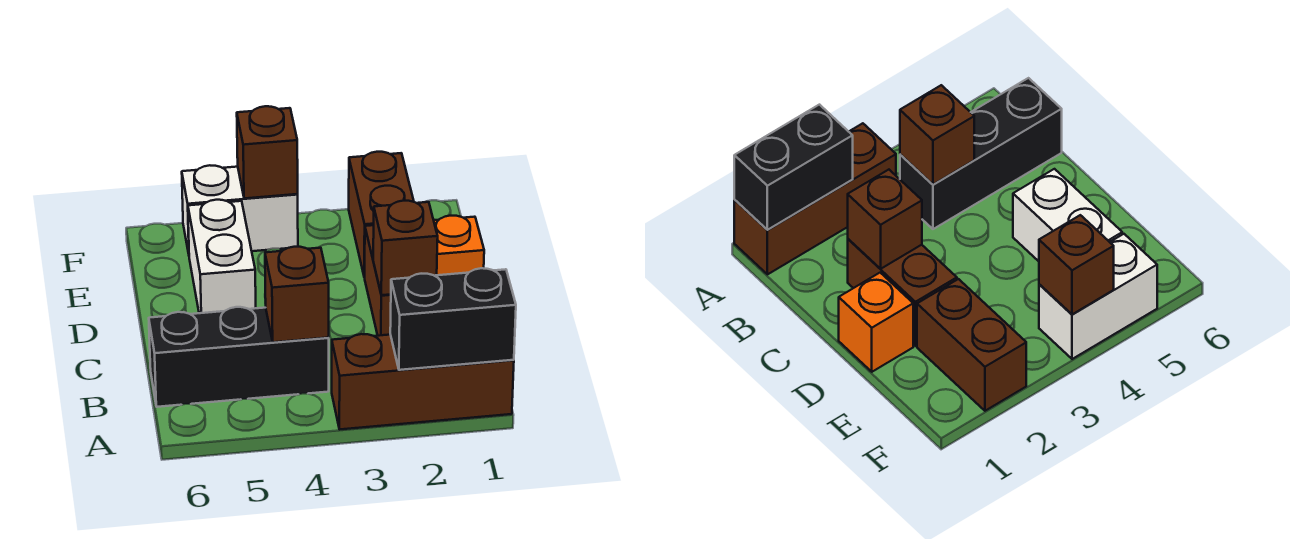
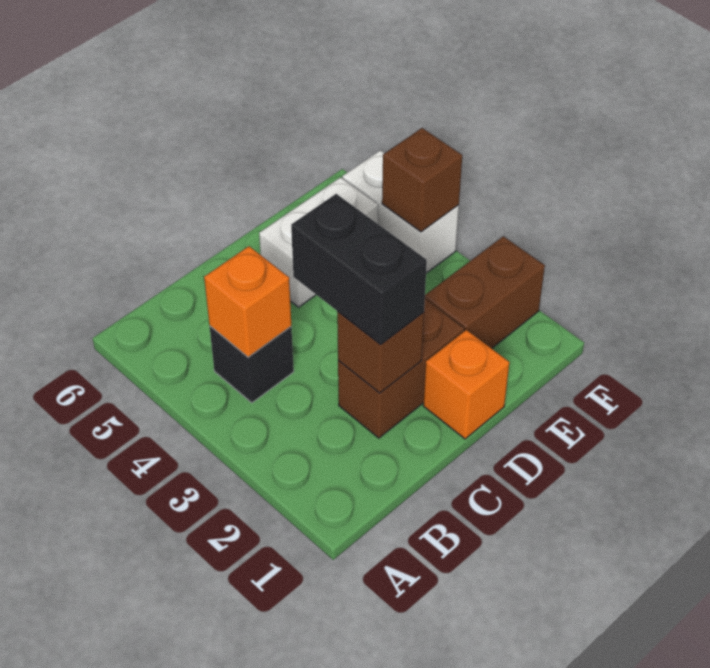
brown brick A1:A3 level 1 -> none
black brick A1:A2 level 2 -> black brick C2:C3 level 3
black brick B4:B6 level 1 -> black brick B4 level 1
brown brick B4 level 2 -> orange brick B4 level 2

